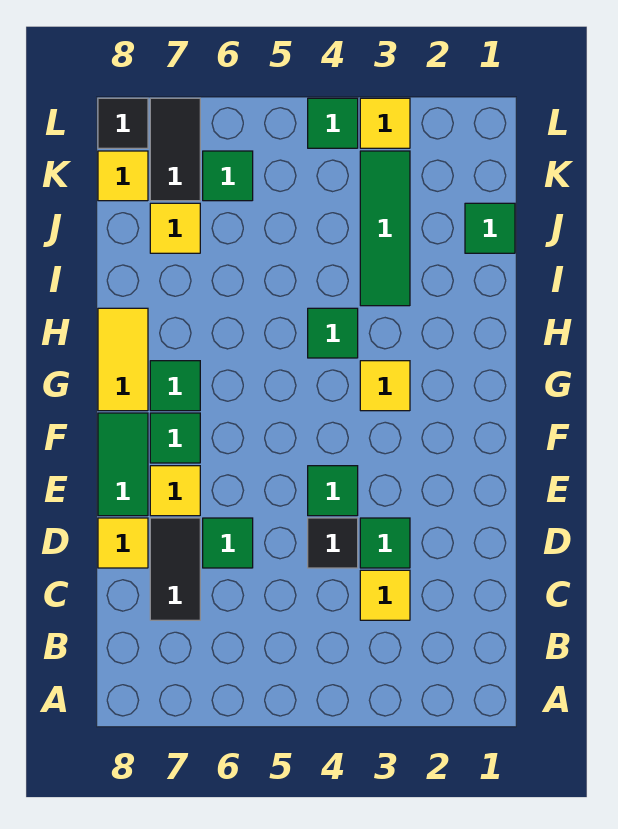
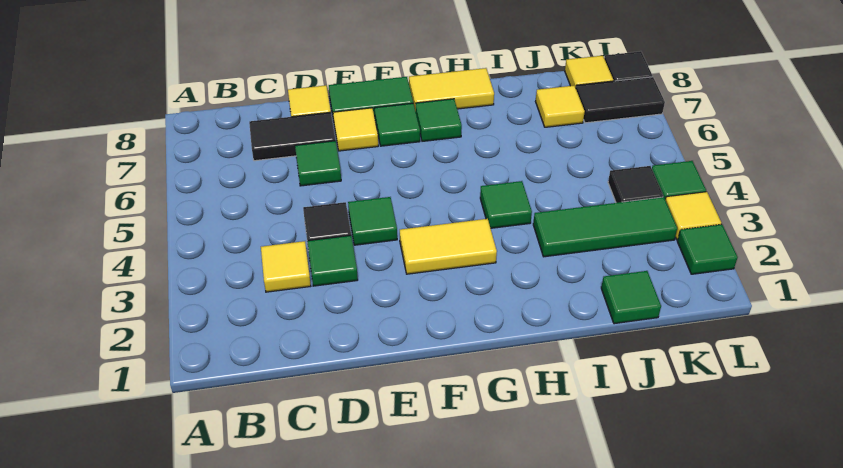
yellow tile G3 level 1 -> yellow tile F3:G3 level 1
none -> black tile K4 level 1
green tile K6 level 1 -> green tile L2 level 1

